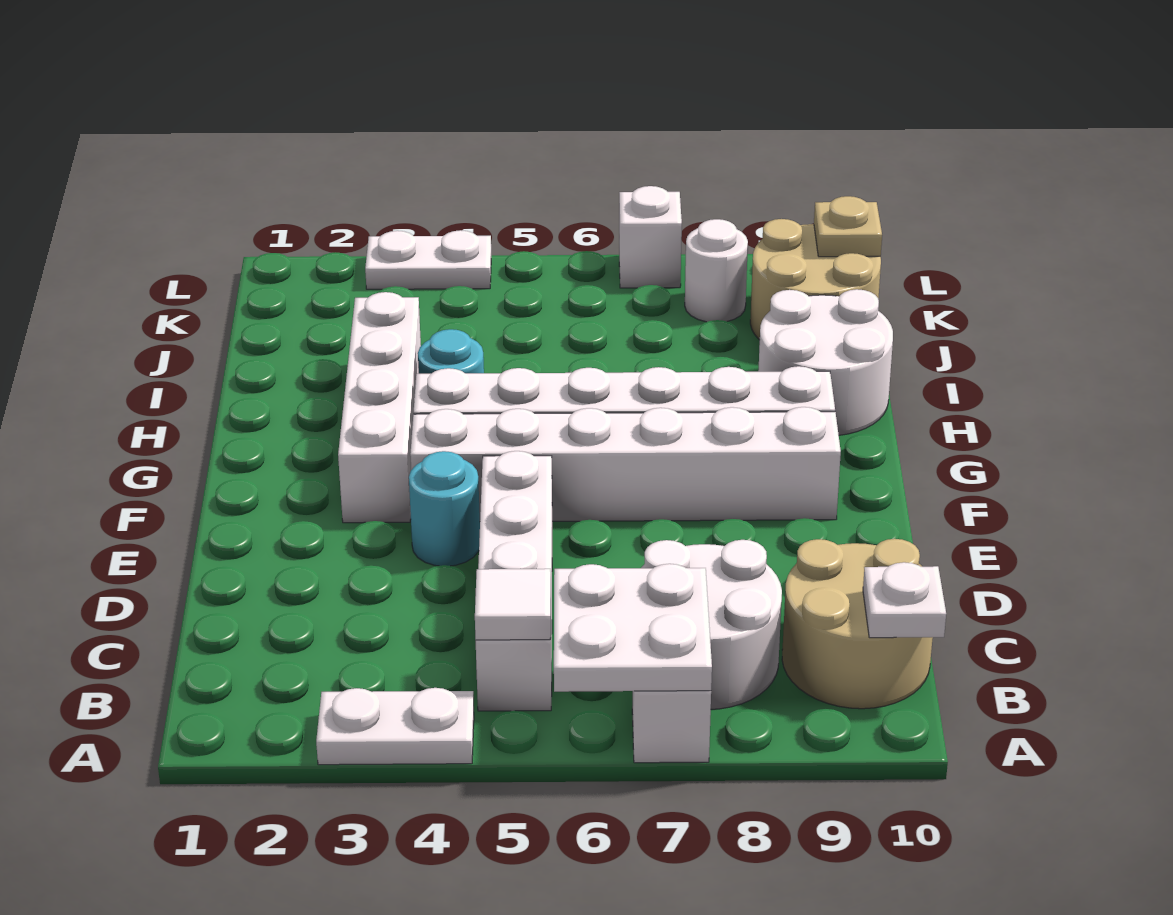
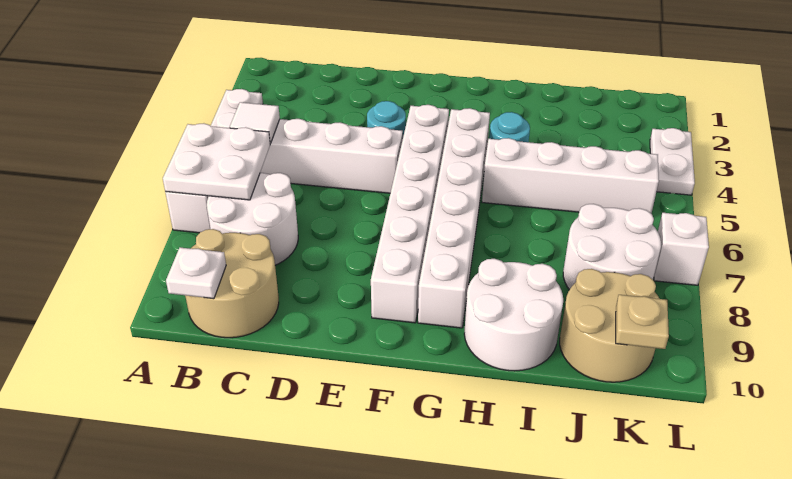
white brick F3:I3 level 1 -> white brick H5:K5 level 1
white round brick K8 level 1 -> white round brick J7:K8 level 1

